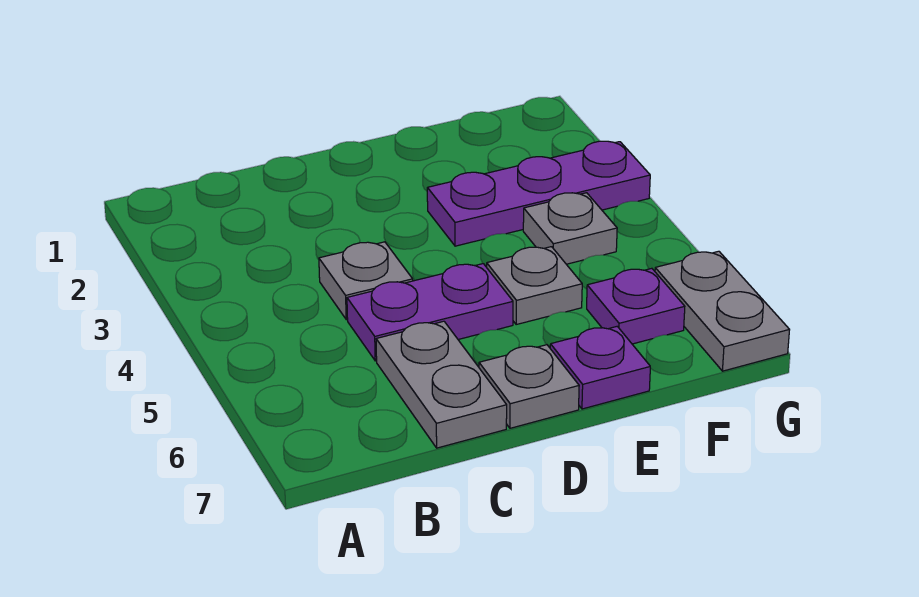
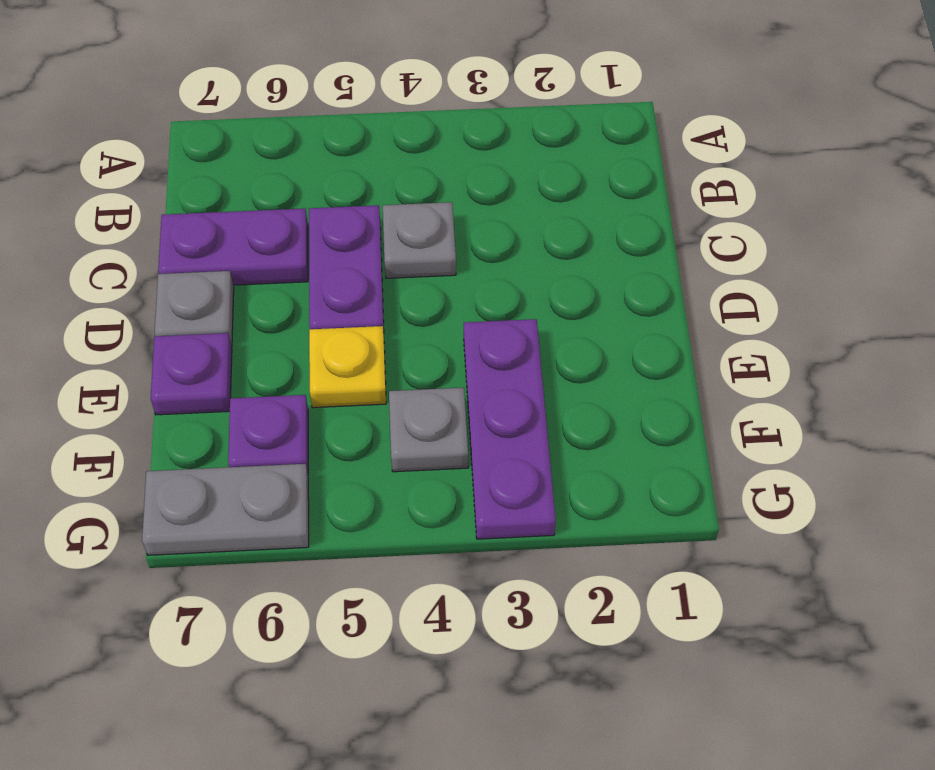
grey plate C6:C7 level 1 -> purple plate C6:C7 level 1
grey plate E5 level 1 -> yellow plate E5 level 1

